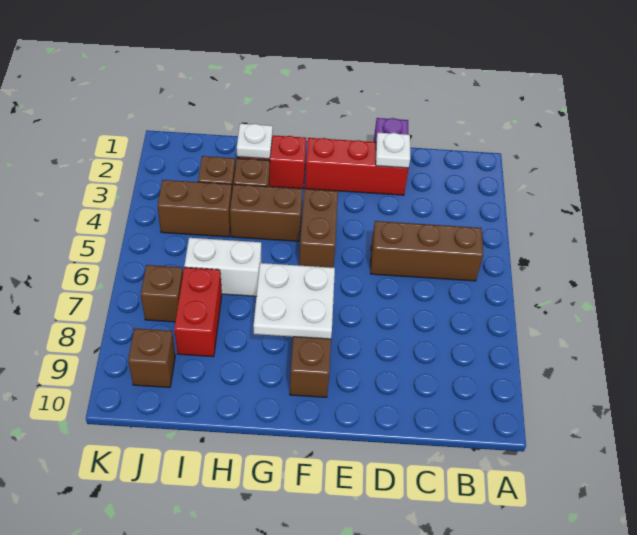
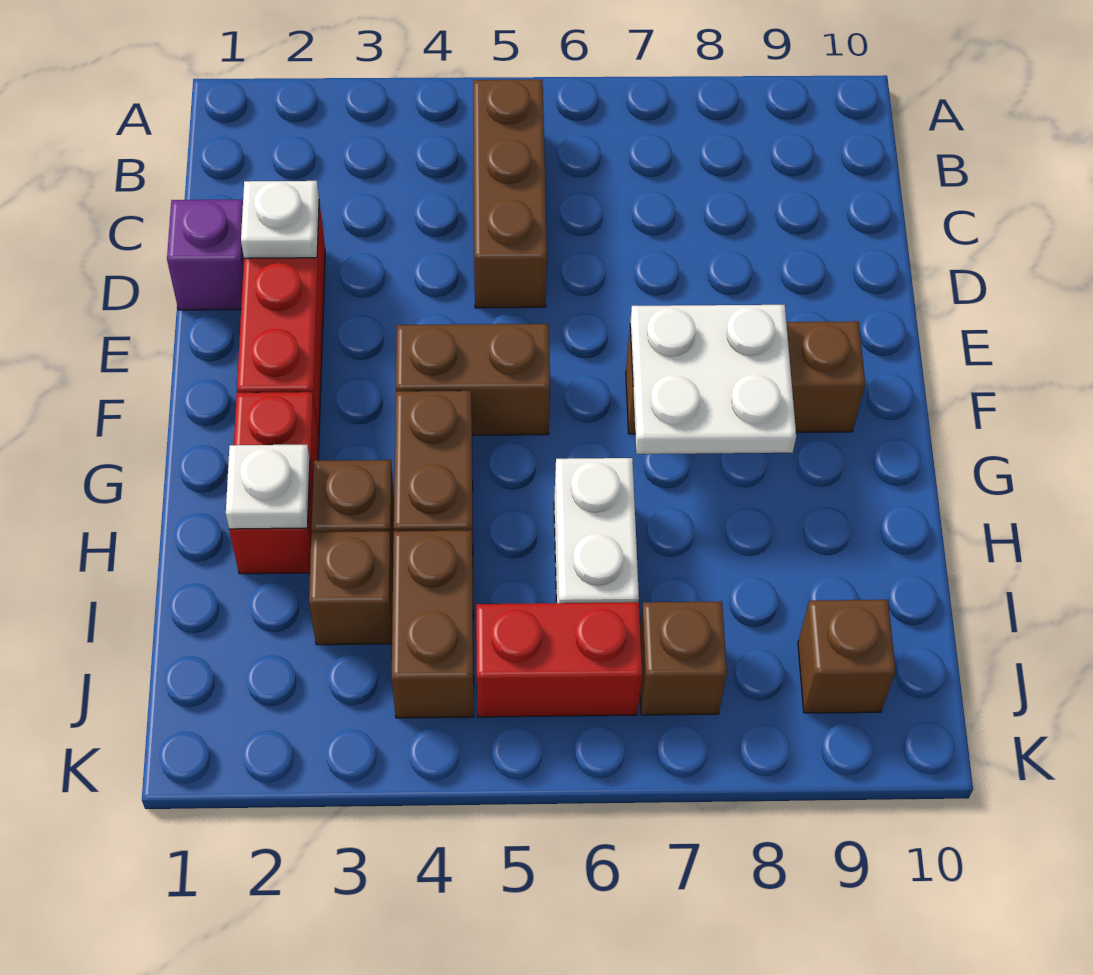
red brick I7:I8 level 1 -> red brick J5:J6 level 1

